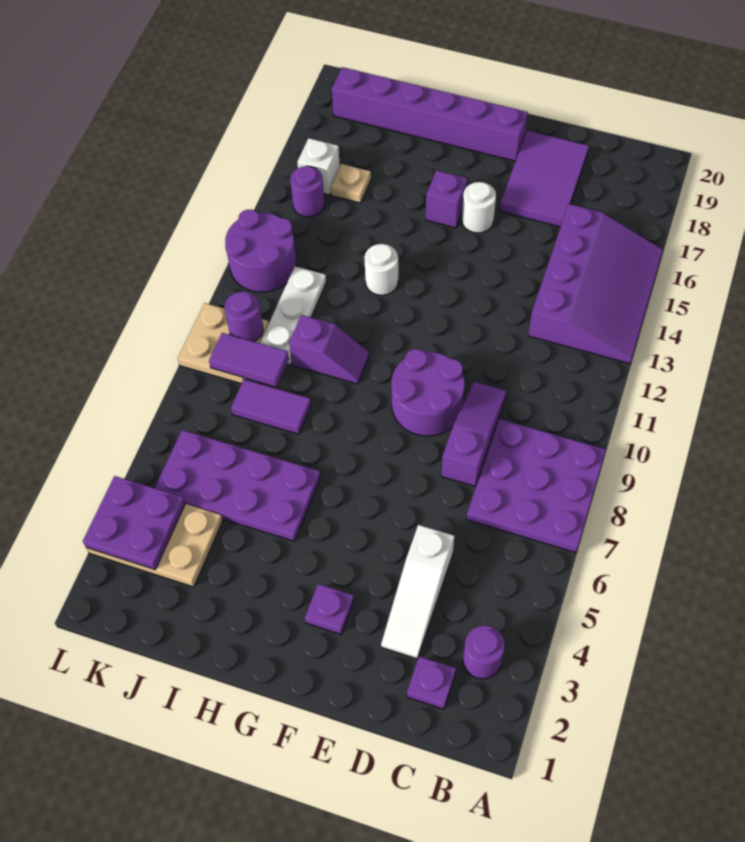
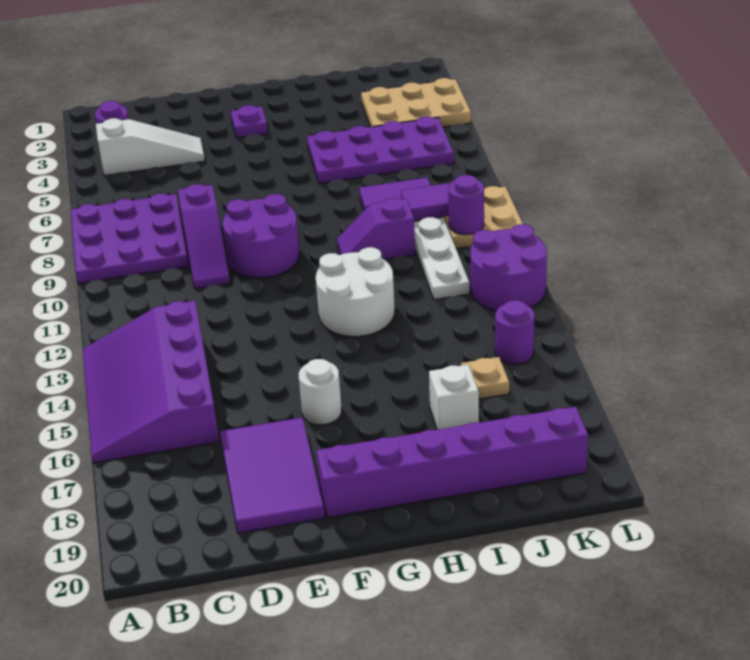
purple plate C2 level 1 -> none
white slope D3:D5 level 1 top 5 -> white slope B4:D4 level 1 top B
purple brick G16 level 1 -> none
white round brick H13 level 1 -> white round brick G12:H13 level 1
purple plate K3:L4 level 2 -> none
white brick K16 level 1 -> white brick I17 level 1

